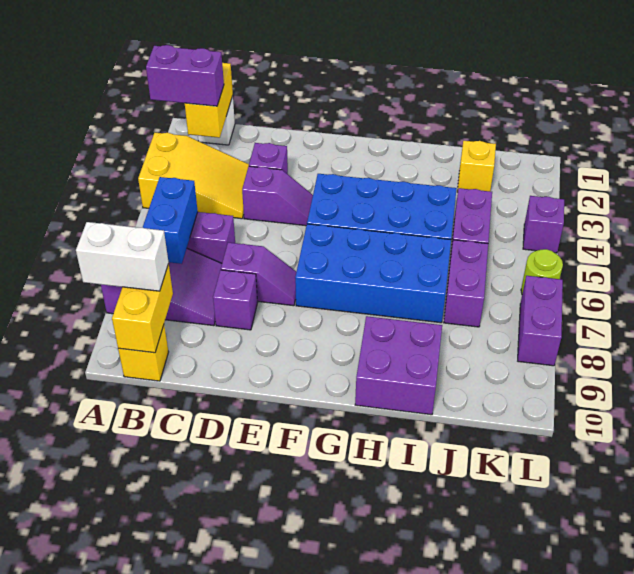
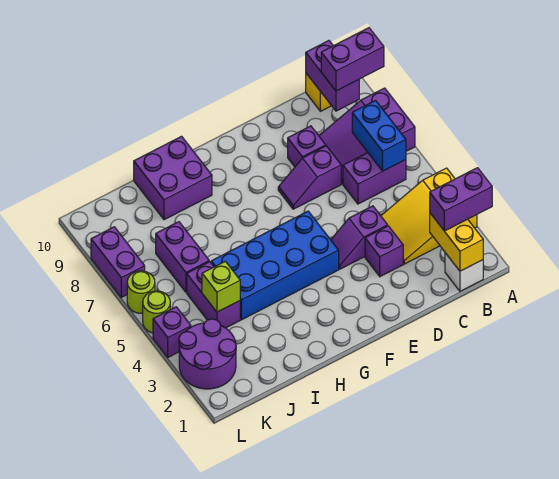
white brick A9:B9 level 3 -> purple brick A9:B9 level 3
yellow brick B9:B10 level 2 -> purple brick B9:B10 level 2
blue brick F6:I7 level 1 -> none
yellow brick J2 level 1 -> none
none -> lime brick J4 level 2
none -> purple round brick K2:L3 level 1
none -> lime round brick L5 level 1

